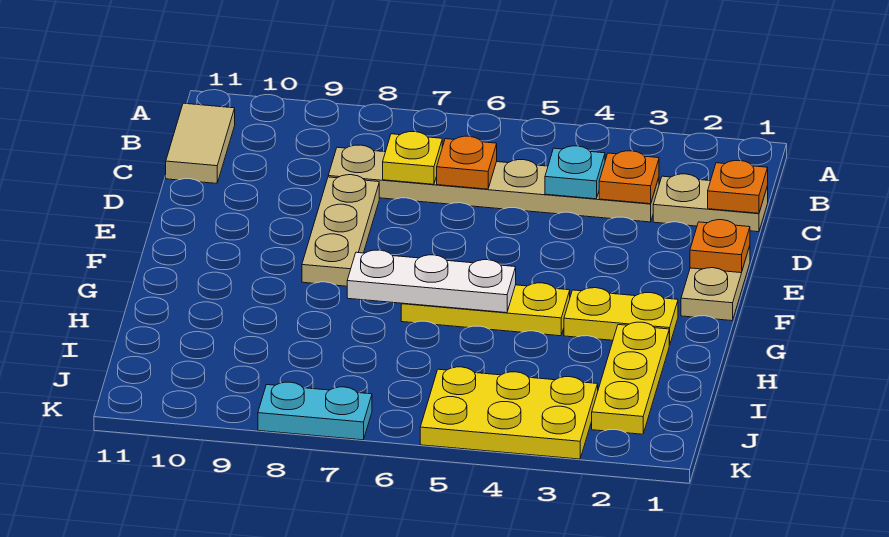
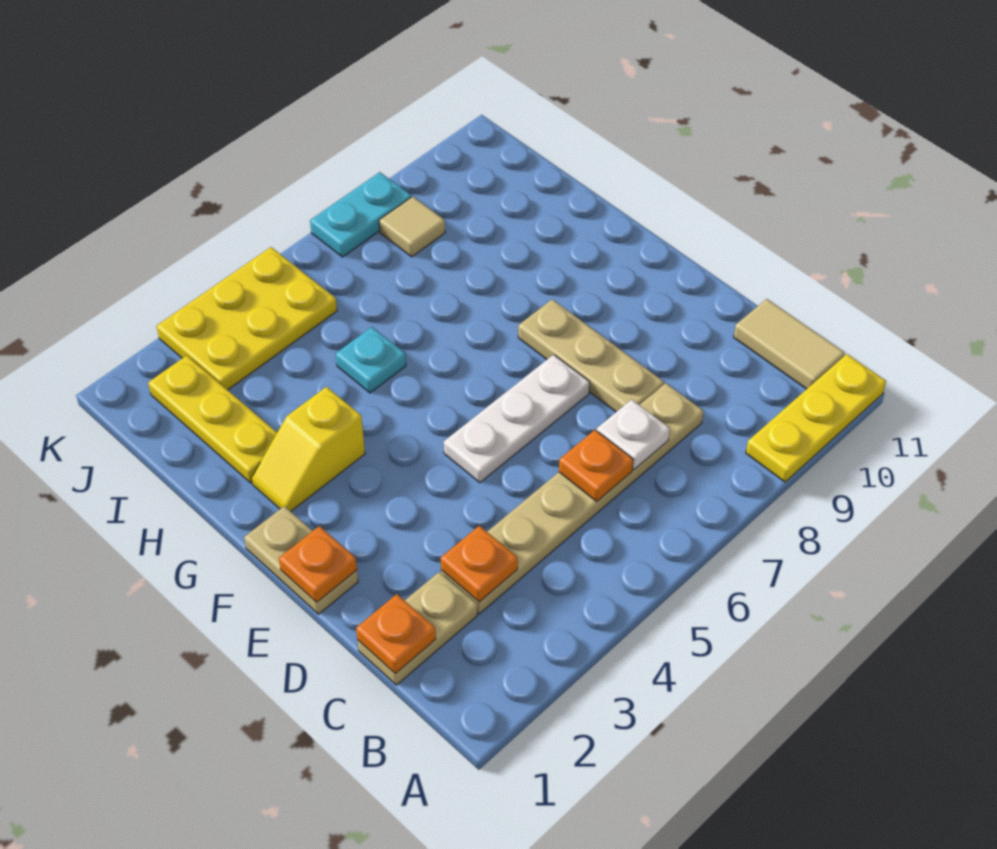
cyan plate C4 level 2 -> cyan plate H5 level 1
yellow plate C7 level 2 -> white plate C7 level 2
yellow plate G2:G3 level 1 -> yellow slope G2:G3 level 1 top 3
yellow plate G4:G6 level 1 -> yellow plate A9:A11 level 1
white plate G5:G7 level 2 -> white plate E5:E7 level 1
none -> tan tile J8 level 1

